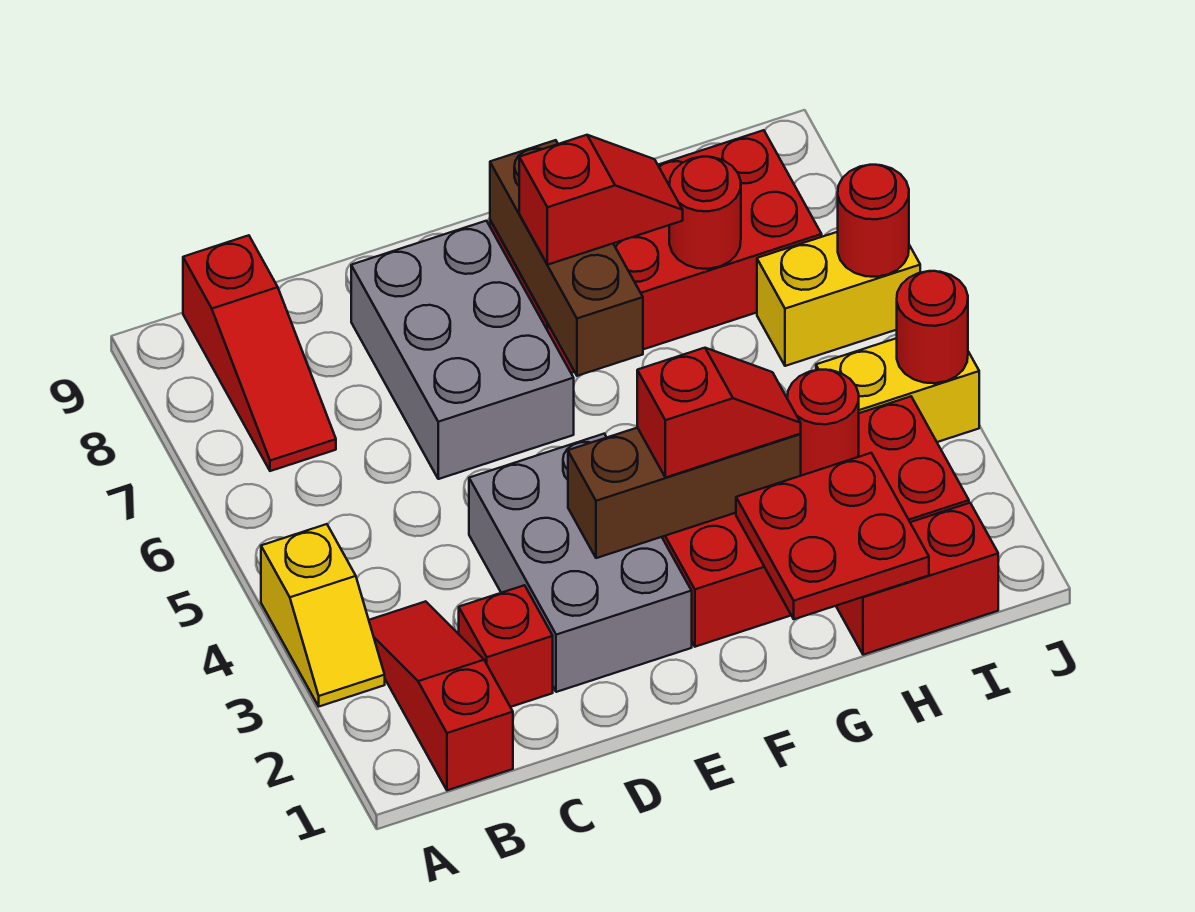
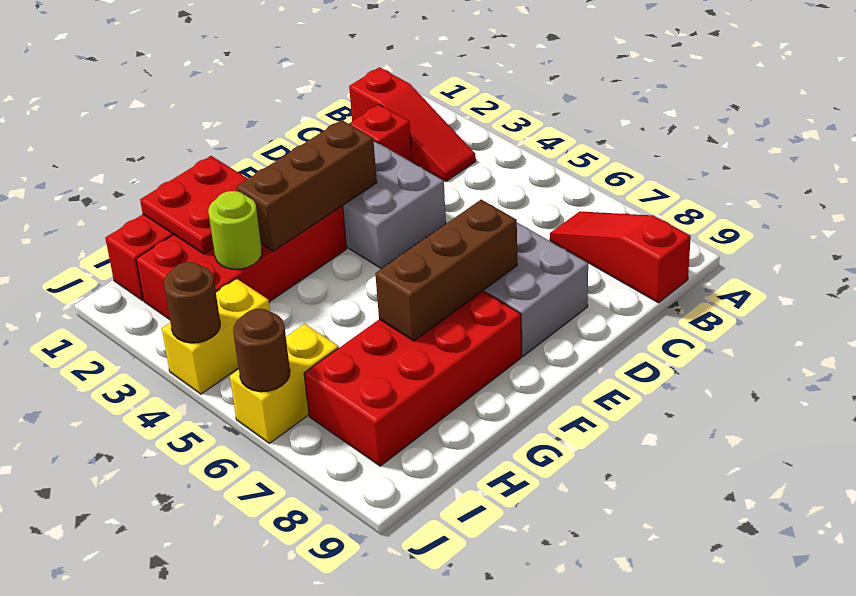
yellow slope A3:A4 level 1 top 4 -> none
red slope F3:G3 level 3 top F -> none
brown brick F6:F8 level 2 -> brown brick E7:G7 level 2
red slope F7:G7 level 3 top F -> none
red round brick H3 level 2 -> lime round brick H3 level 2
red round brick H7 level 2 -> none
red round brick J4 level 2 -> brown round brick J4 level 2
red round brick J6 level 2 -> brown round brick J6 level 2

